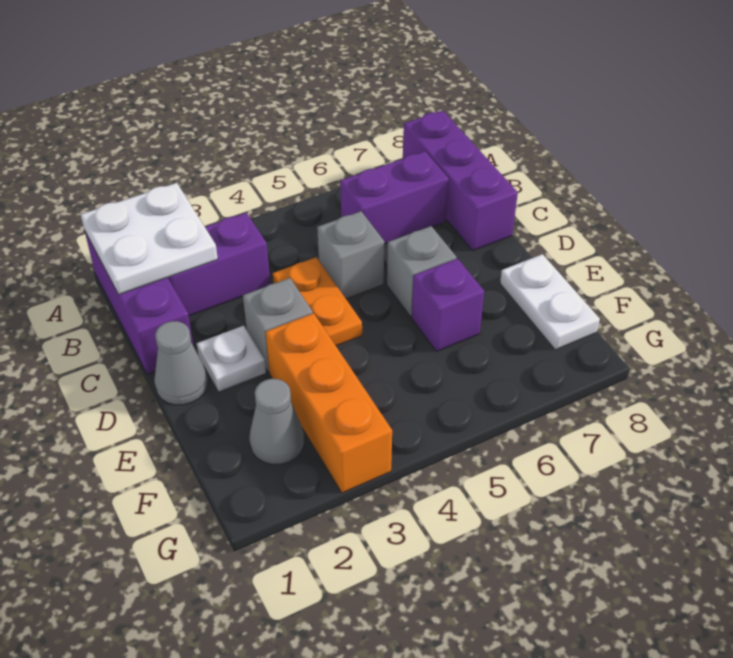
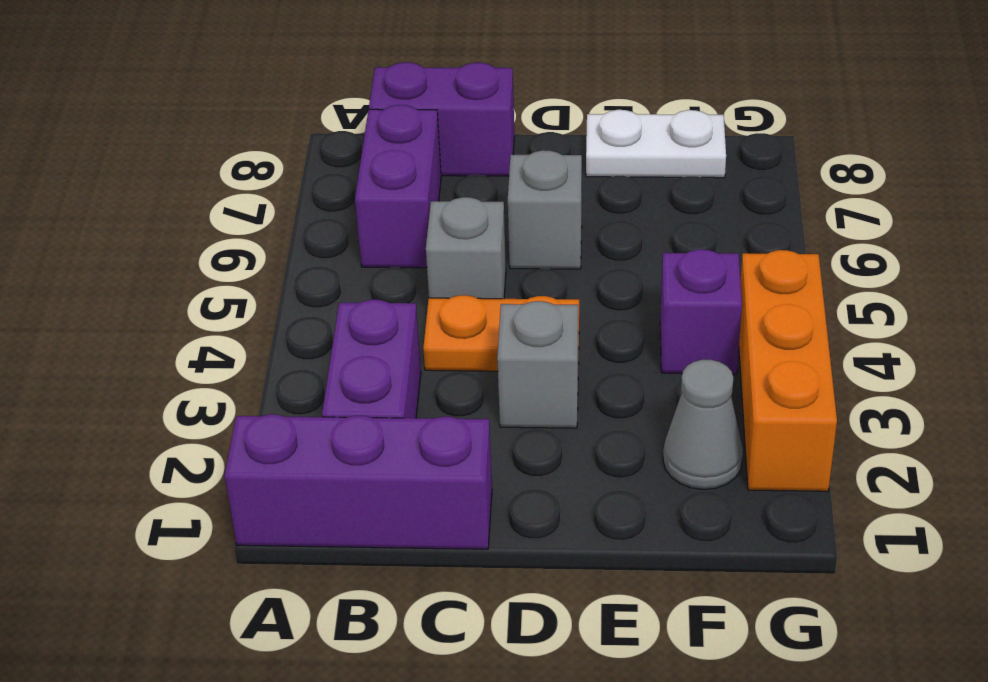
white plate A1:B2 level 2 -> none
purple brick A8:C8 level 1 -> purple brick B8:C8 level 1
grey cone D1 level 1 -> none
white plate D2 level 1 -> none
orange brick E3:G3 level 1 -> orange brick G2:G4 level 1
purple brick E6 level 1 -> purple brick F4 level 1

